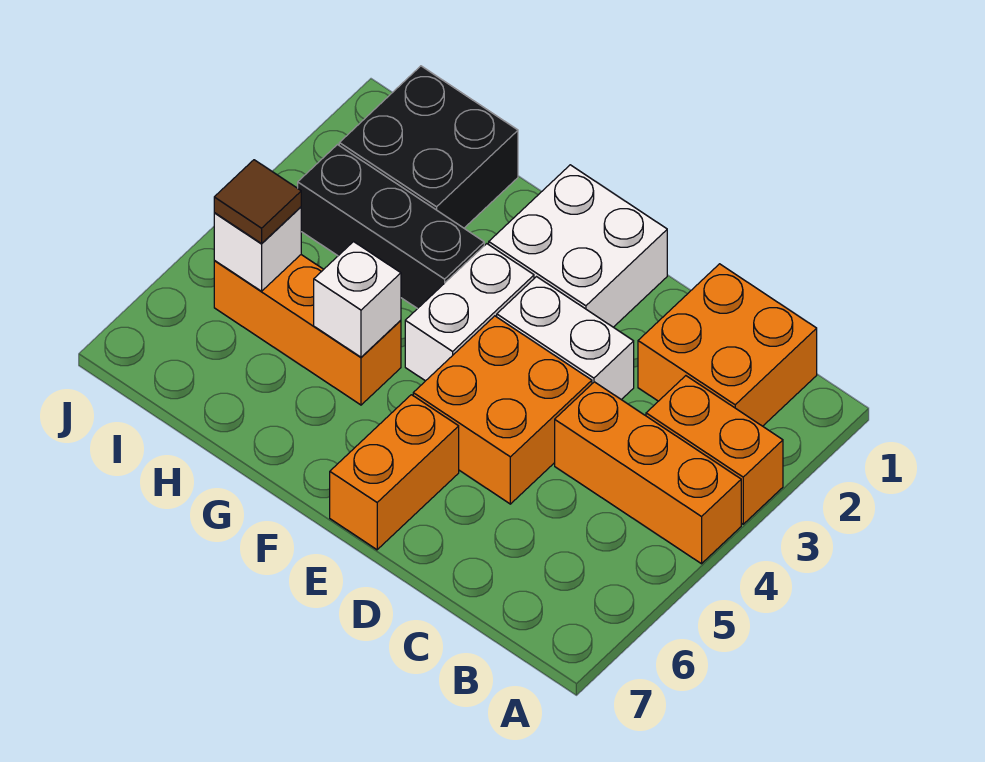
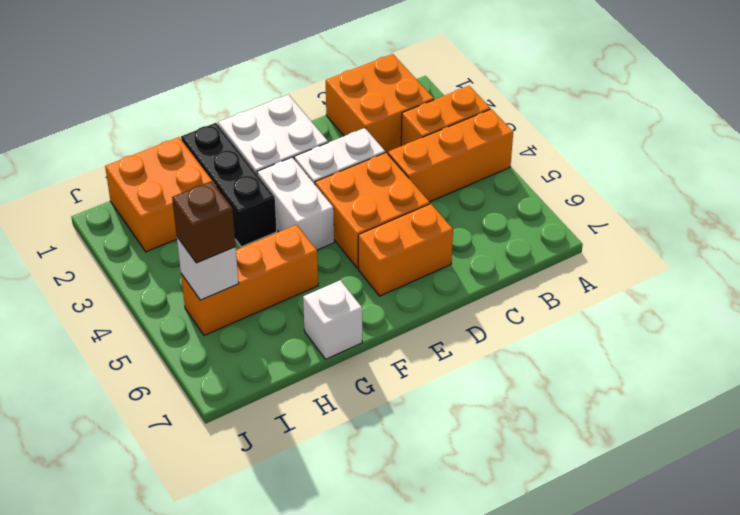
orange brick E6:E7 level 1 -> orange brick D6:E6 level 1
black brick G3:I3 level 1 -> black brick G1:G3 level 1
white brick G5 level 2 -> white brick G7 level 1
black brick H1:I2 level 1 -> orange brick H1:I2 level 1
brown tile I5 level 3 -> brown brick I5 level 3

